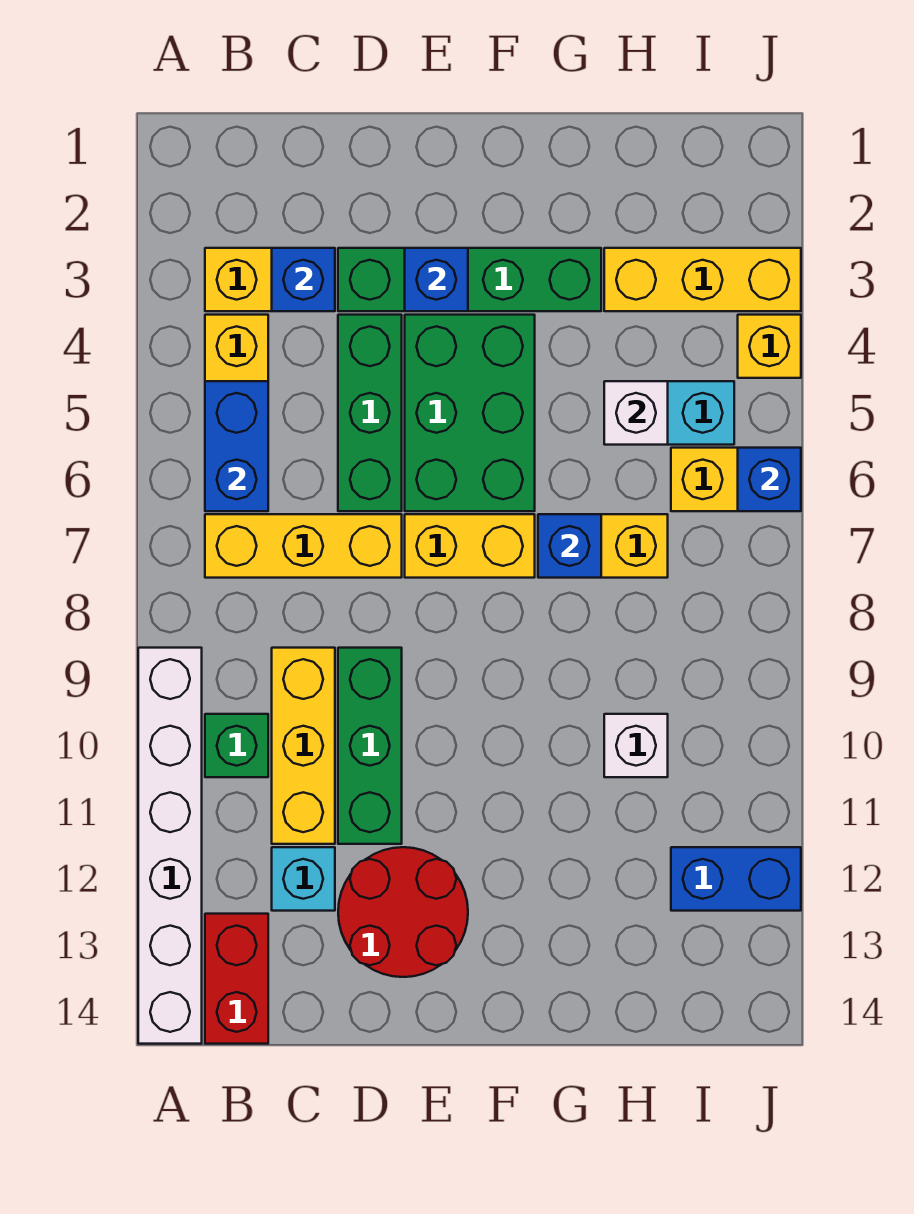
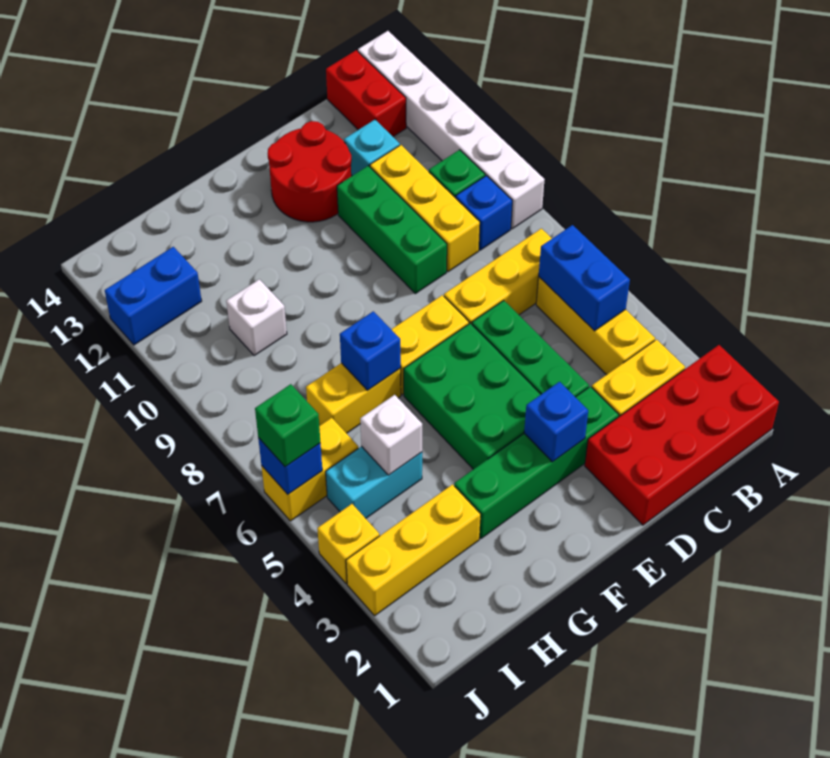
none -> red brick A1:D2 level 1
blue brick C3 level 2 -> blue brick B9 level 1
none -> green brick J6 level 3

